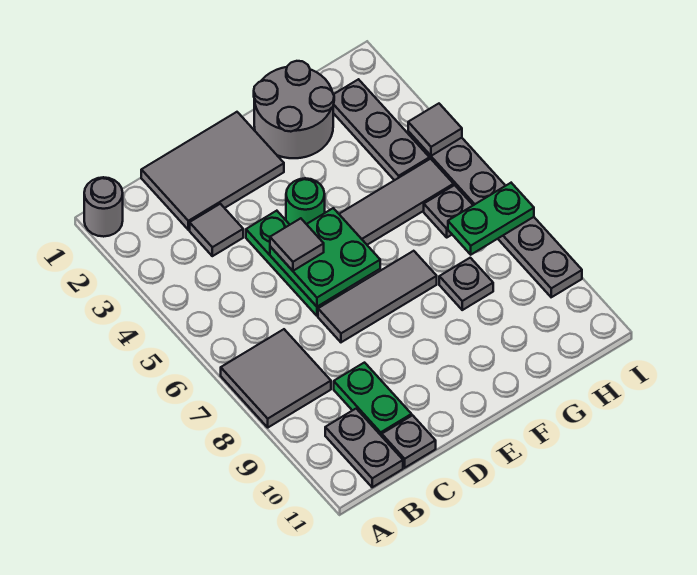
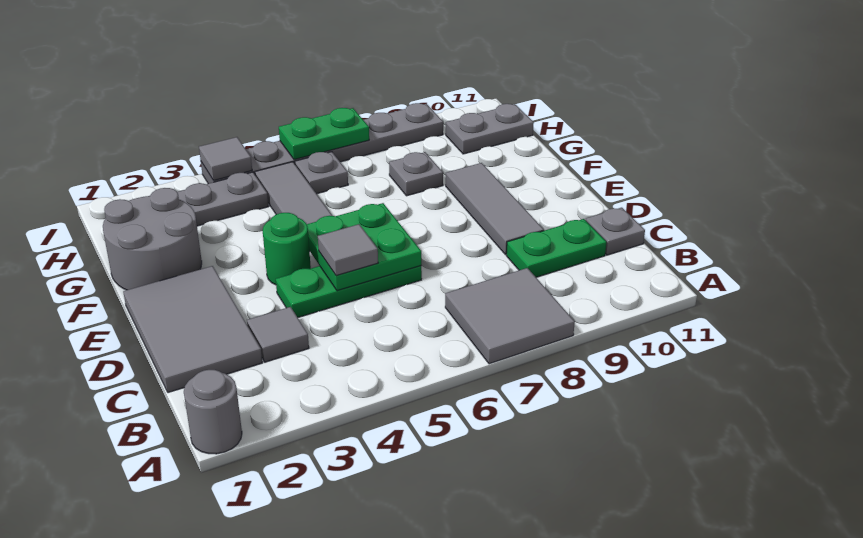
grey plate B10:B11 level 1 -> grey plate H10:H11 level 1
grey tile D7:F7 level 1 -> grey tile D9:F9 level 1
green plate H7:I7 level 2 -> green plate I6:I7 level 2

